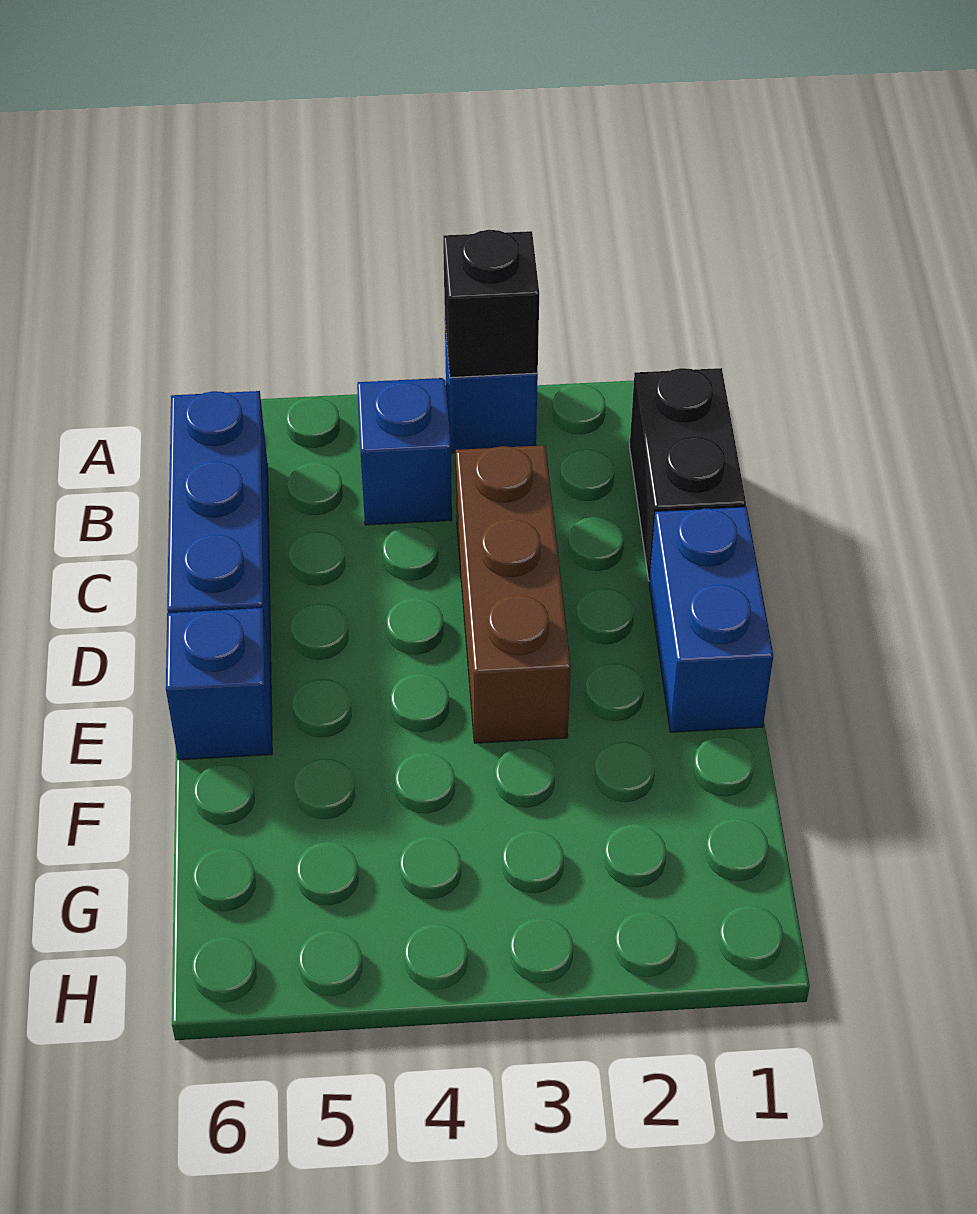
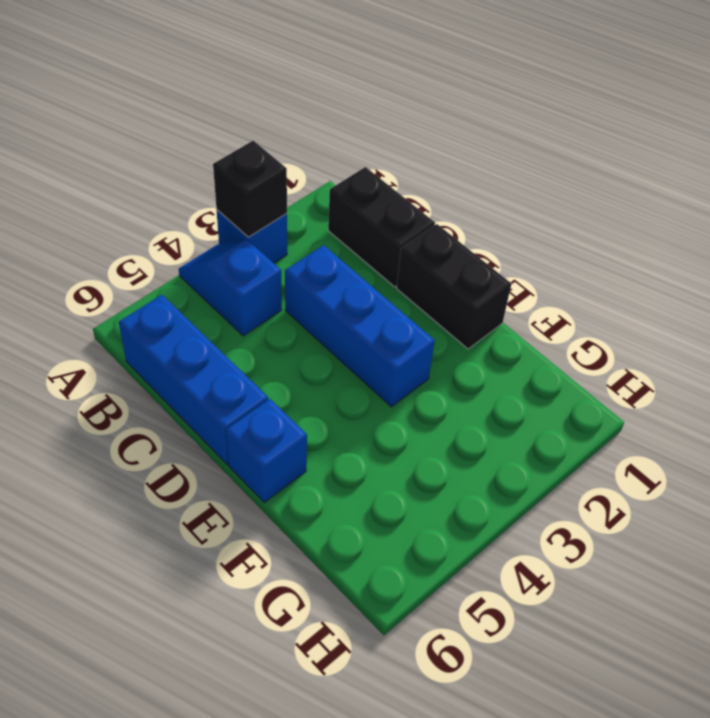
brown brick C3:E3 level 1 -> blue brick C3:E3 level 1
blue brick D1:E1 level 1 -> black brick D1:E1 level 1

